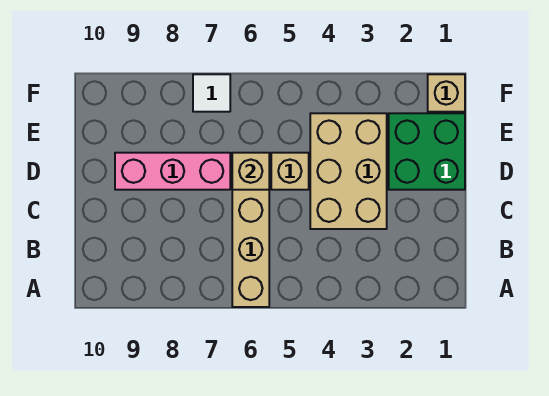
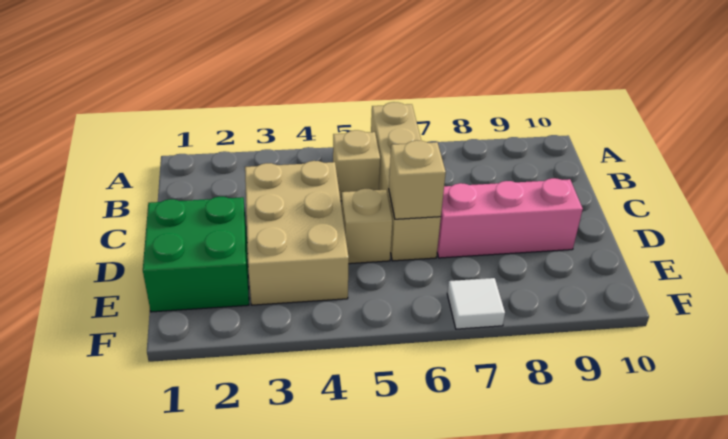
tan brick F1 level 1 -> tan brick B5 level 1

